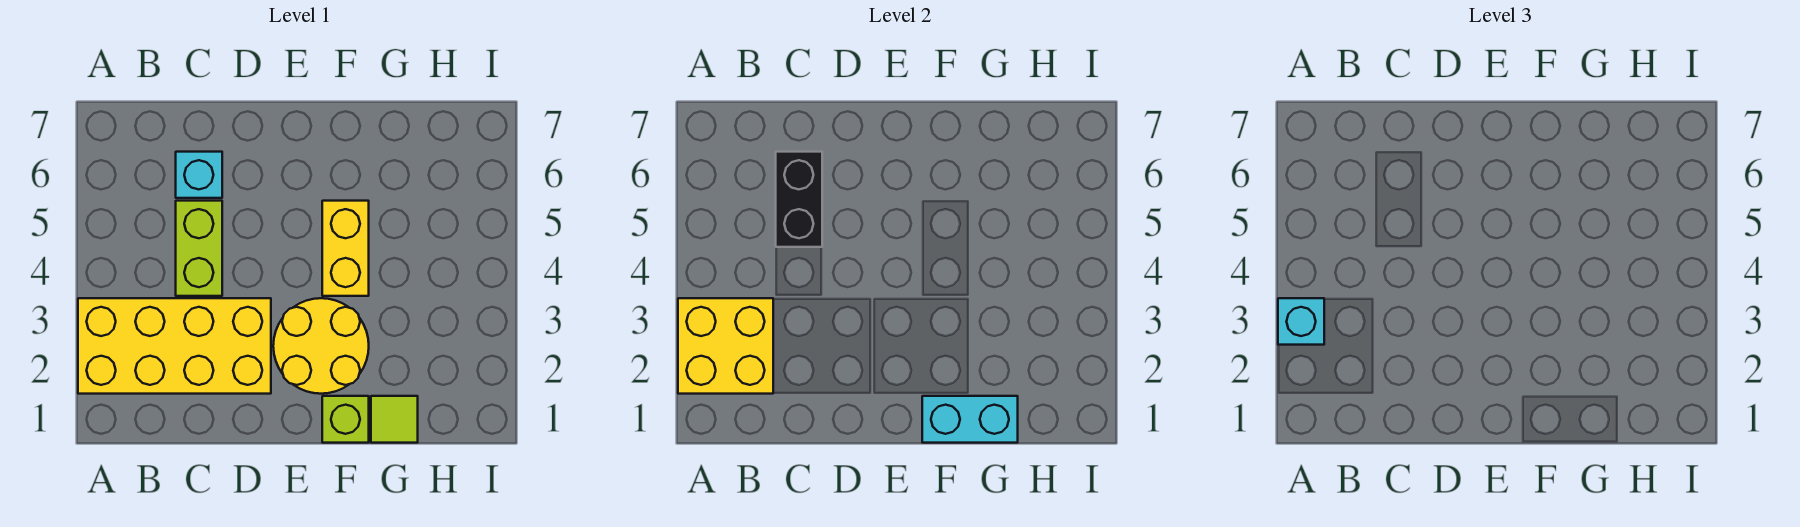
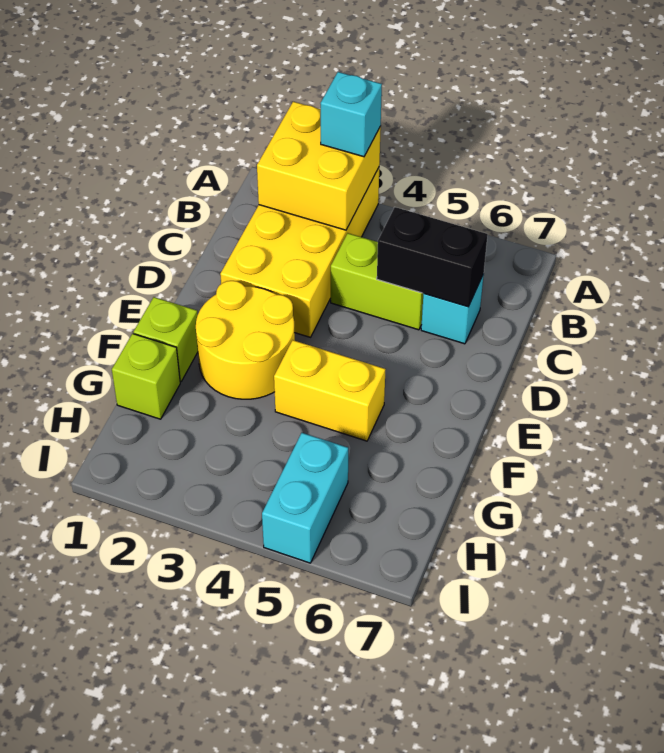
cyan brick F1:G1 level 2 -> cyan brick H5:I5 level 1
lime tile G1 level 1 -> lime brick G1 level 1

